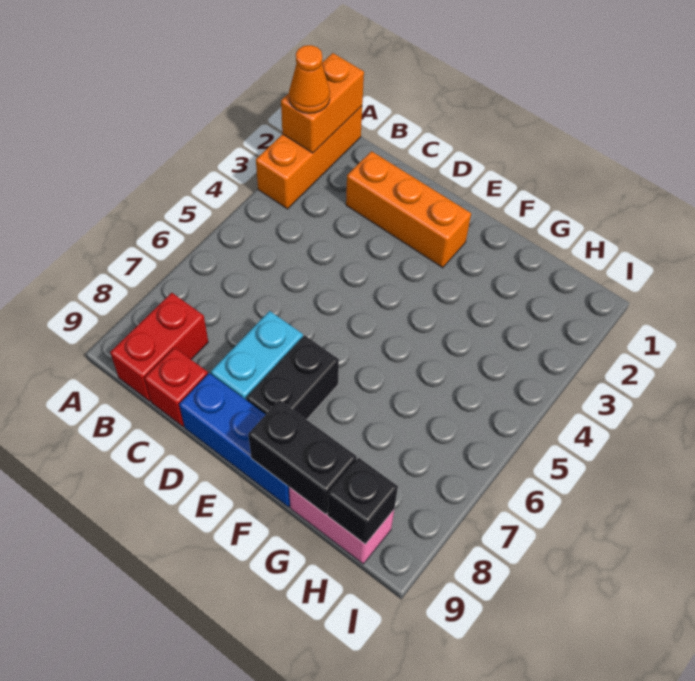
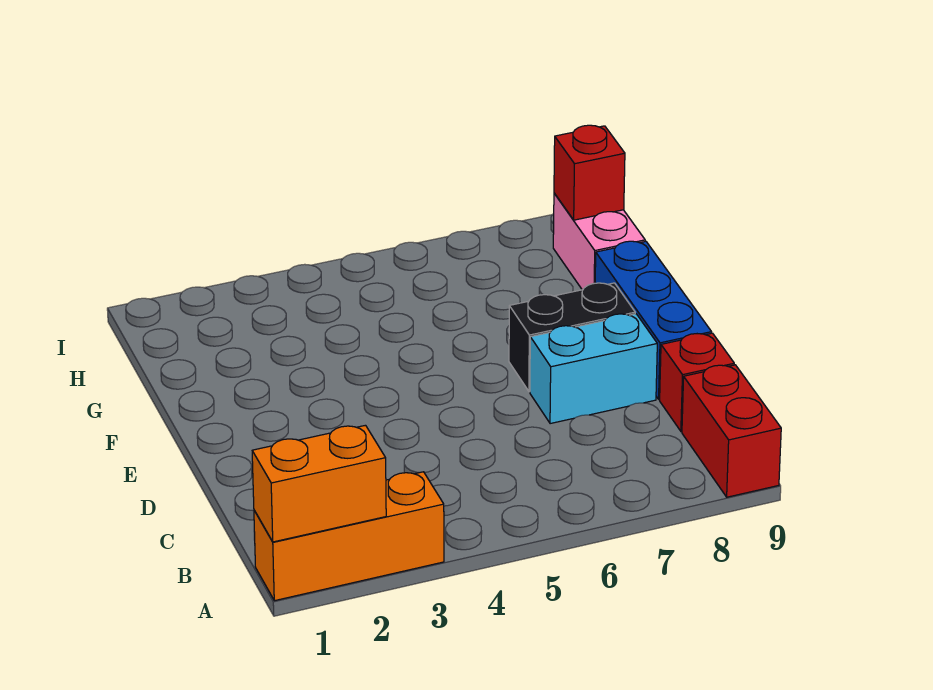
orange cone A2 level 3 -> none
red brick B8:B9 level 1 -> red brick A9:B9 level 1
orange brick C2:E2 level 1 -> none
black brick F9:G9 level 2 -> none
black brick H9 level 2 -> red brick H9 level 2

